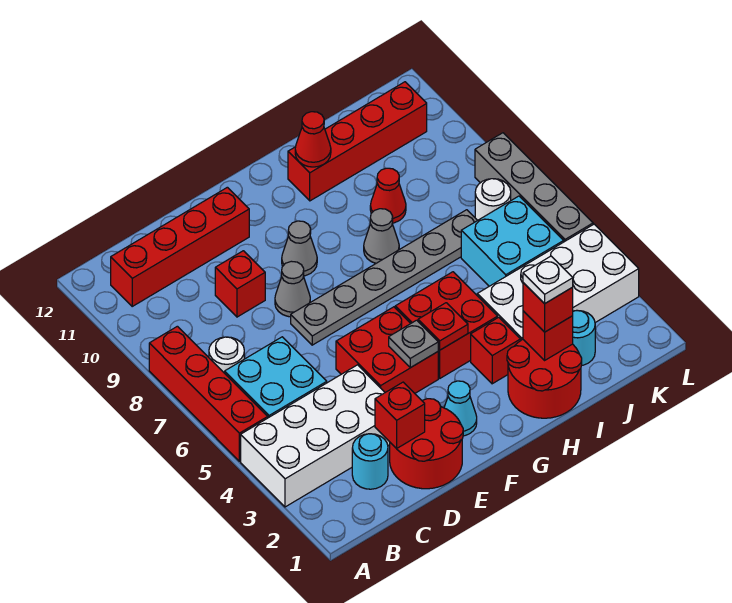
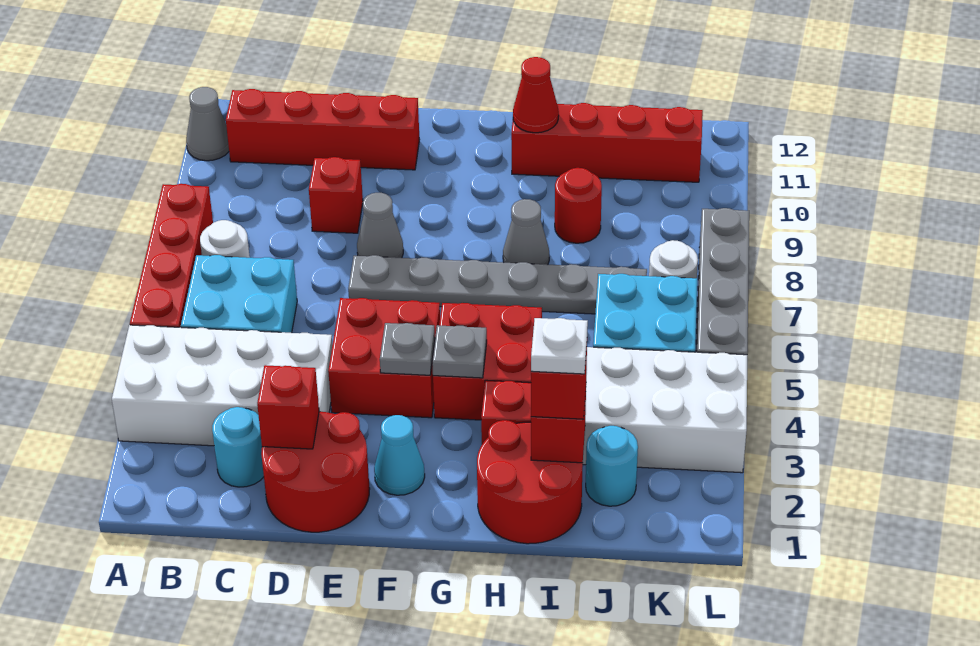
grey cone F9 level 1 -> grey cone A11 level 1
red plate G4 level 2 -> grey plate G4 level 2
red cone I9 level 1 -> red round brick I9 level 1

